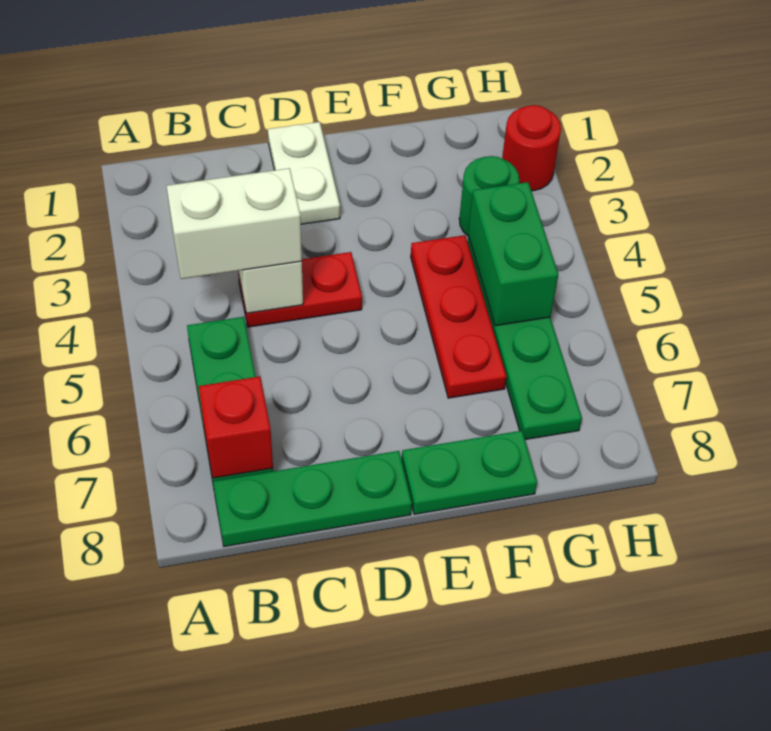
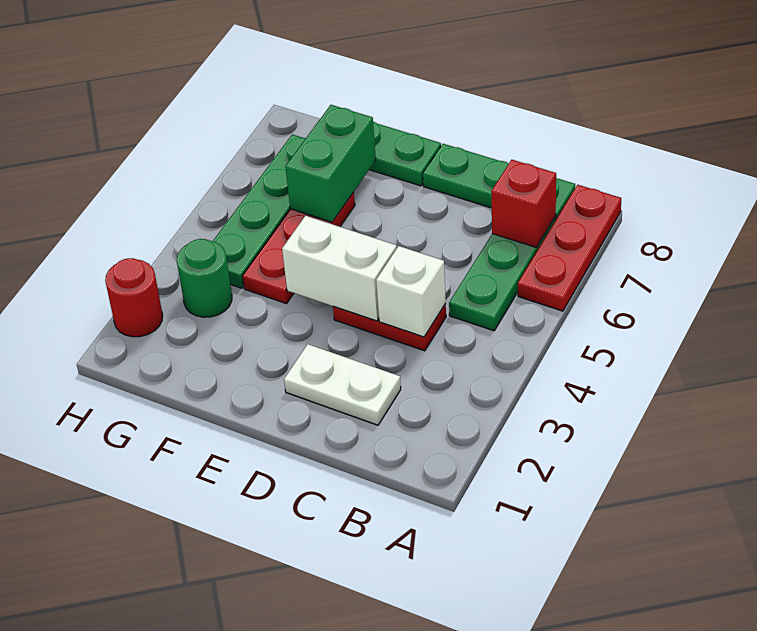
none -> red plate A6:A8 level 1
white brick B4:C4 level 3 -> white brick D4:E4 level 2
white plate D1:D2 level 1 -> white plate C2:D2 level 1
green brick G4:G5 level 2 -> green brick F6:F7 level 2

